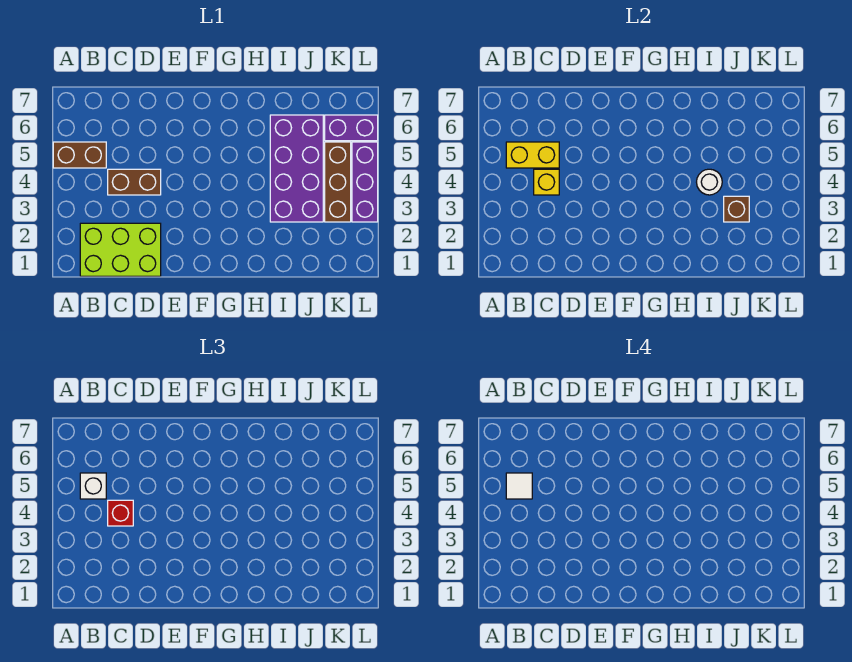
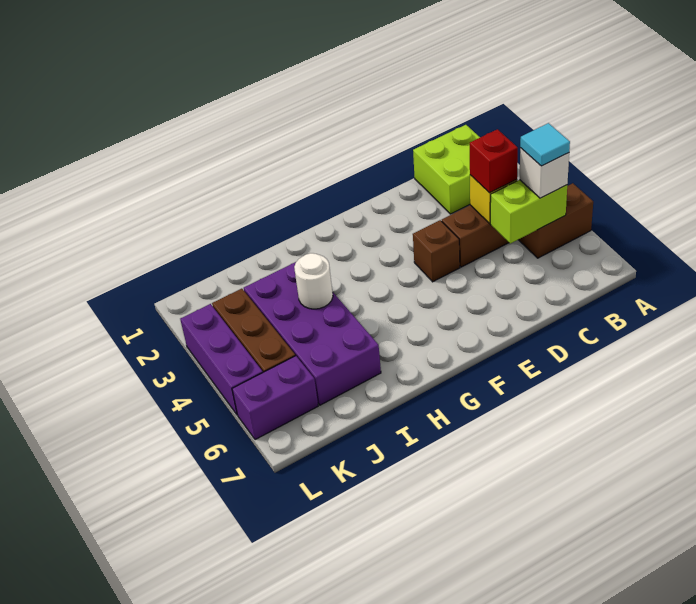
lime brick B1:D2 level 1 -> lime brick B1:C2 level 1
yellow brick B5:C5 level 2 -> lime brick B5:C5 level 2
white tile B5 level 4 -> cyan tile B5 level 4
brown brick J3 level 2 -> brown brick E4 level 1

